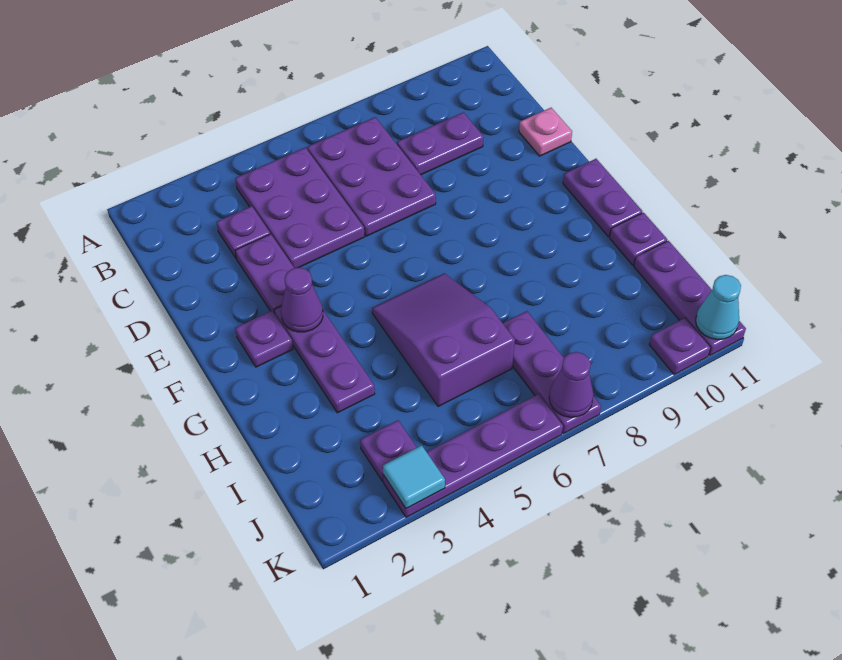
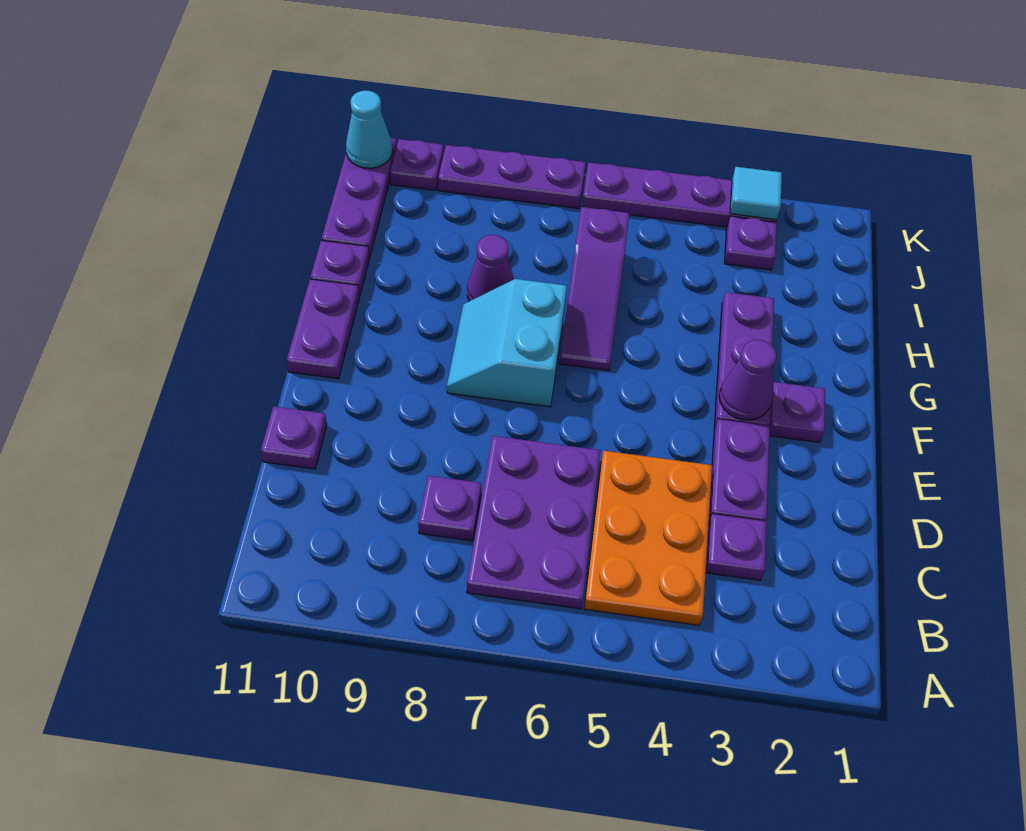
purple plate B4:D5 level 1 -> orange plate B4:D5 level 1
purple plate C8:C9 level 1 -> purple plate C8 level 1
pink plate D11 level 1 -> purple plate D11 level 1
none -> cyan slope F7:G8 level 1 top 7
purple slope G5:I6 level 1 top I -> purple slope G6:I6 level 1 top I
purple plate I7:K7 level 1 -> purple plate K7:K9 level 1
purple cone K7 level 2 -> purple cone H8 level 1

